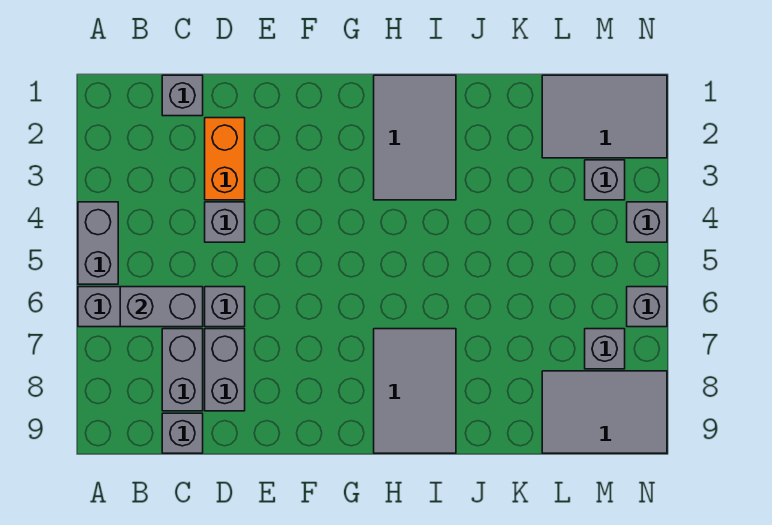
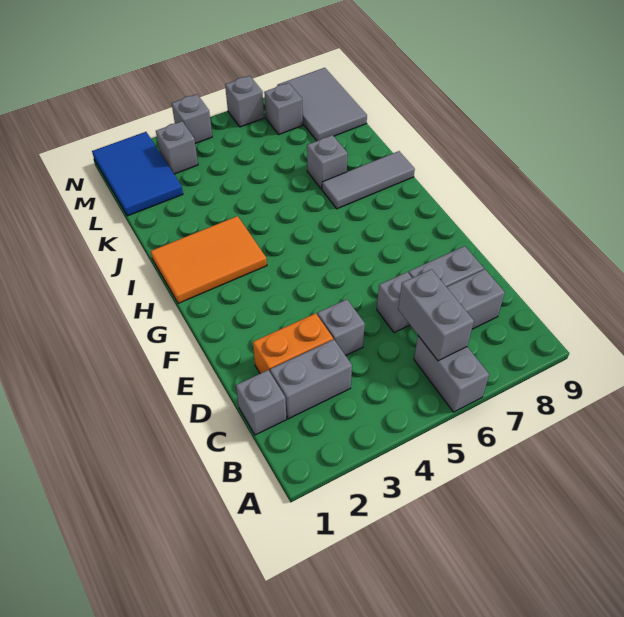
grey brick A4:A5 level 1 -> grey brick C2:C3 level 1
grey brick C9 level 1 -> grey brick J7 level 1
grey tile H1:I3 level 1 -> orange tile H1:I3 level 1
grey tile H7:I9 level 1 -> grey tile I7:I9 level 1
grey tile L1:N2 level 1 -> blue tile L1:N2 level 1

